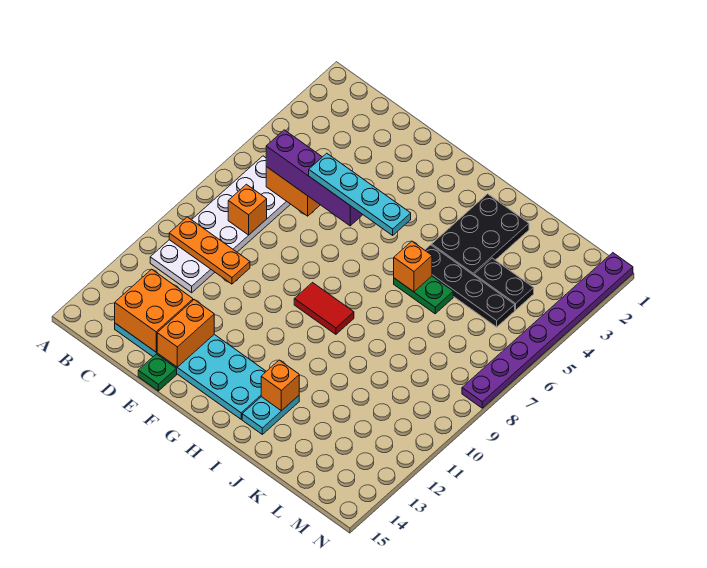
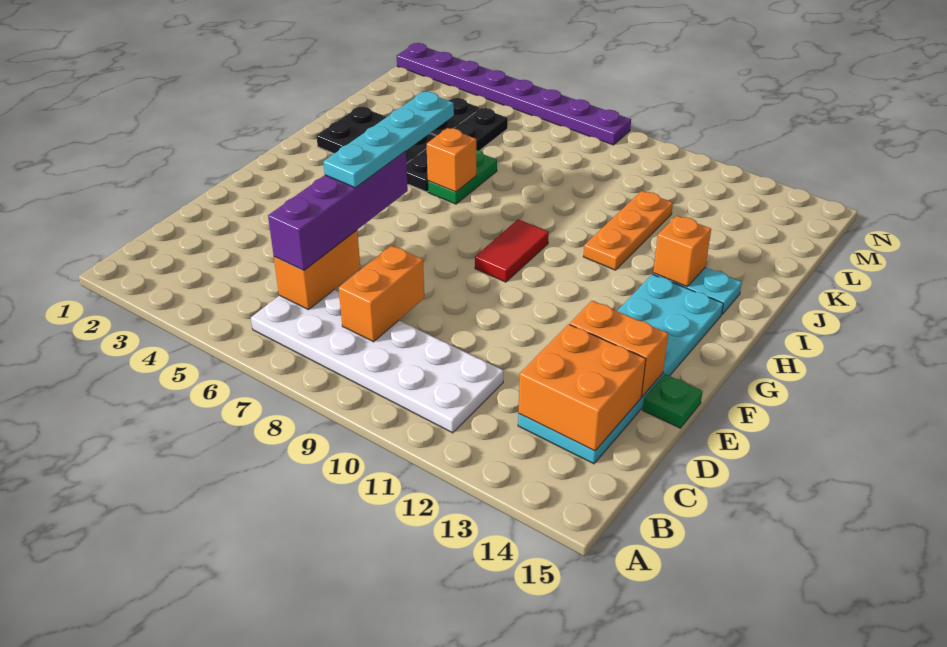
orange plate B10:D10 level 2 -> orange plate I11:K11 level 1
orange brick C8 level 2 -> orange brick C8:D8 level 2

